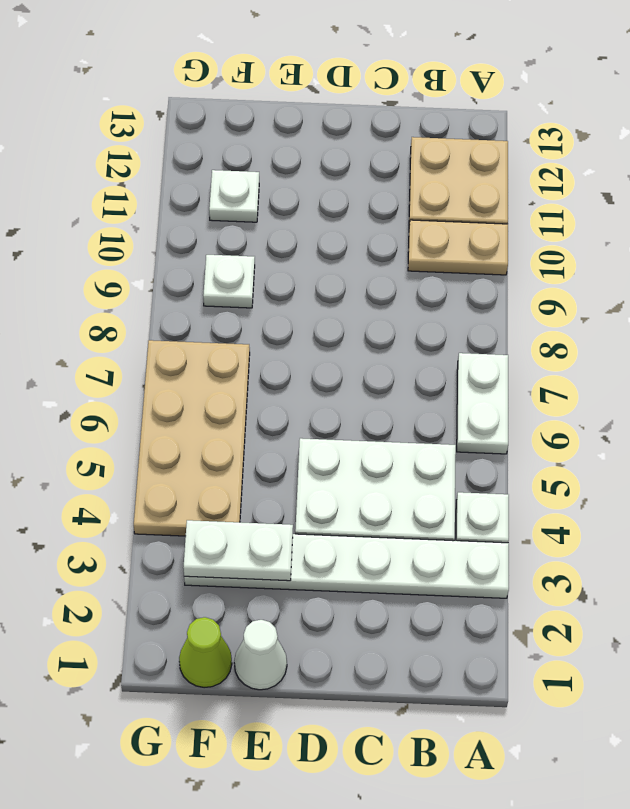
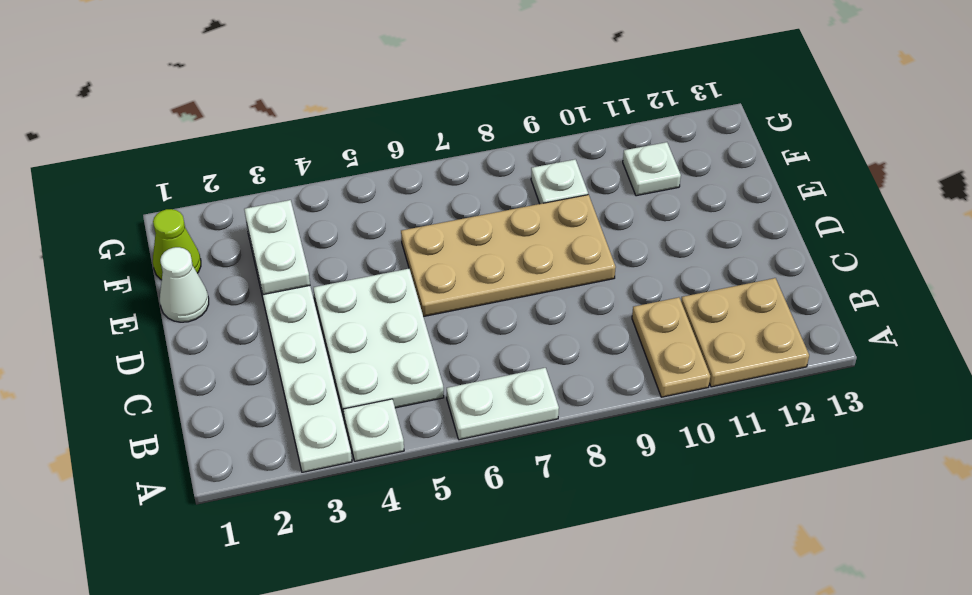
tan plate F4:G7 level 1 -> tan plate D6:E9 level 1

